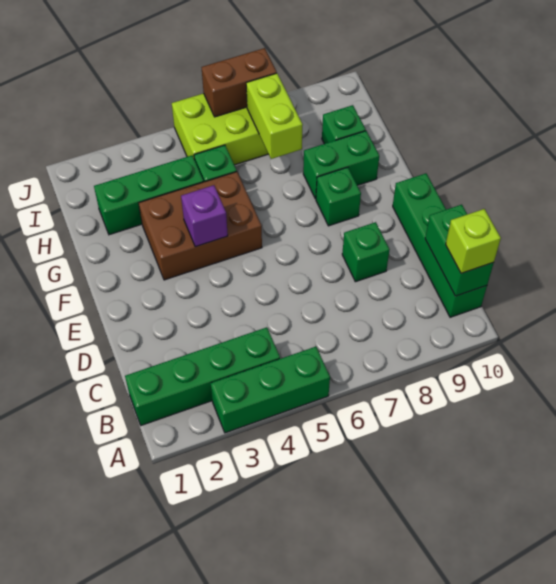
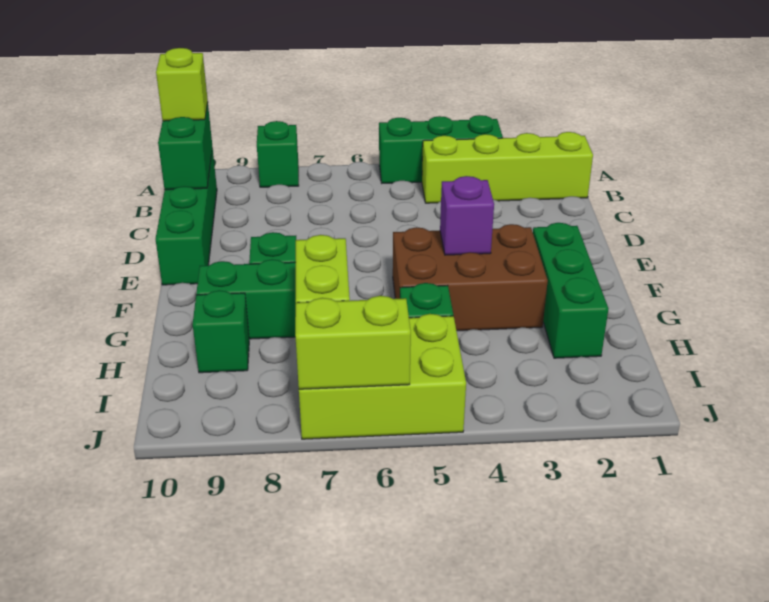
green brick B1:B4 level 1 -> lime brick B1:B4 level 1
green brick D8 level 1 -> green brick A8 level 1
green brick H2:H4 level 1 -> green brick F2:H2 level 1
brown brick J6:J7 level 2 -> lime brick J6:J7 level 2

